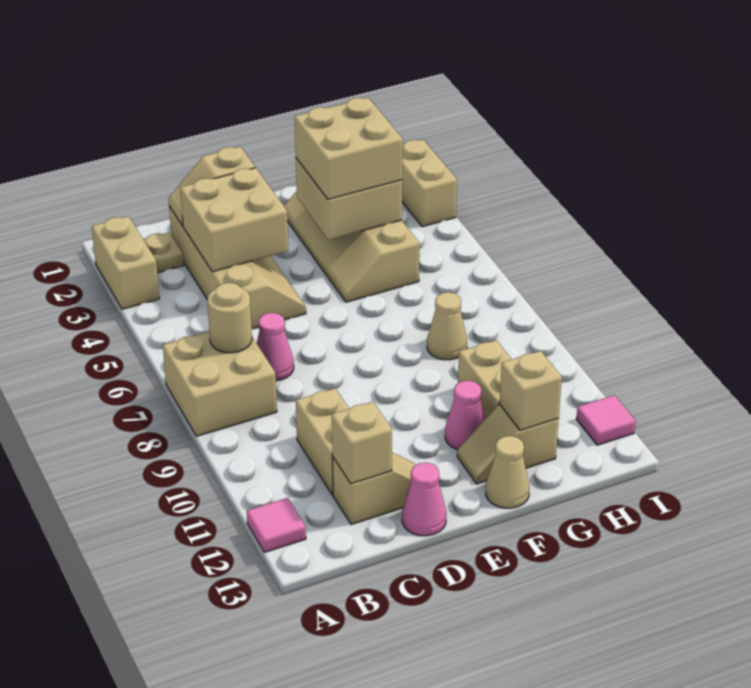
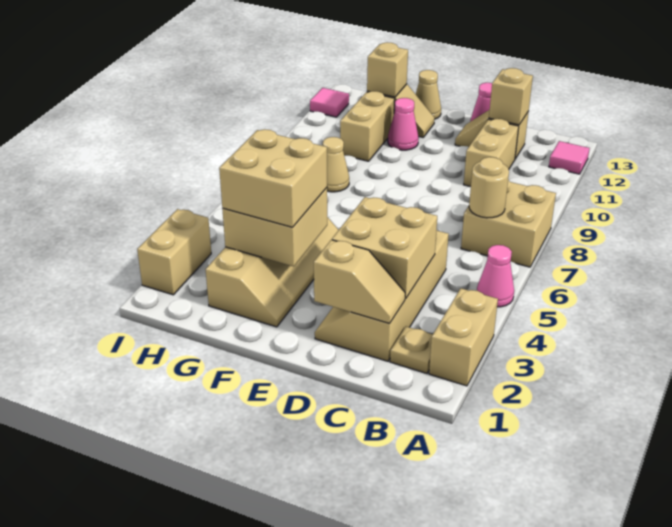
pink cone C7 level 1 -> pink cone A5 level 1

